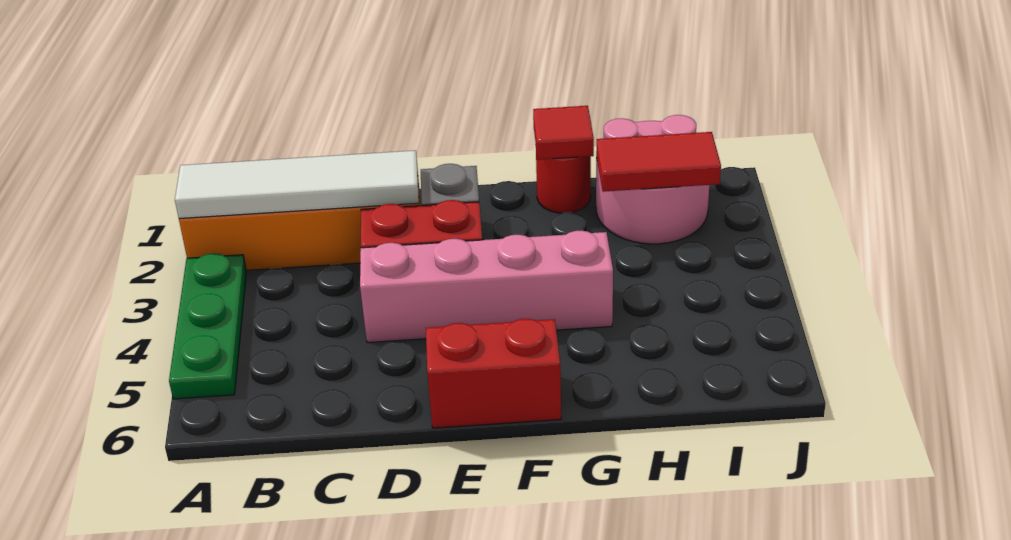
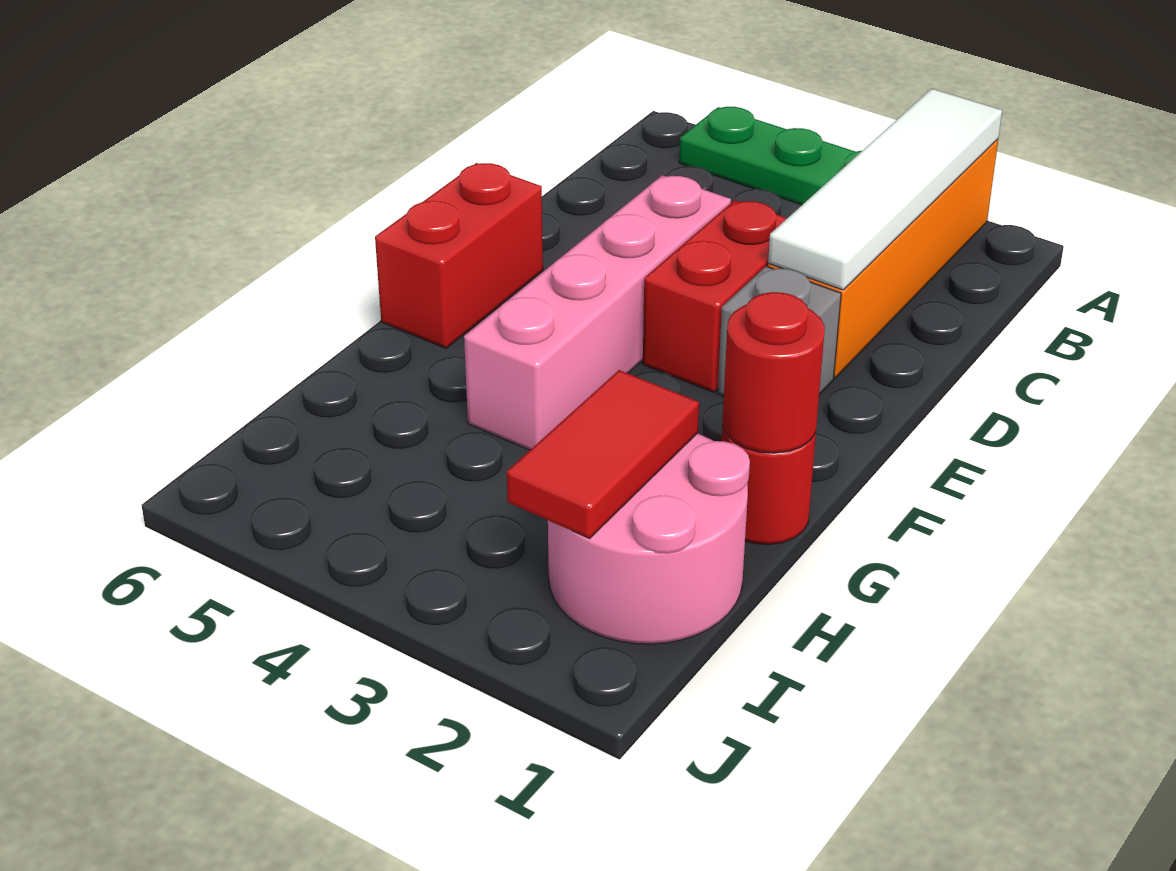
red tile G1 level 2 -> red round brick G1 level 2

